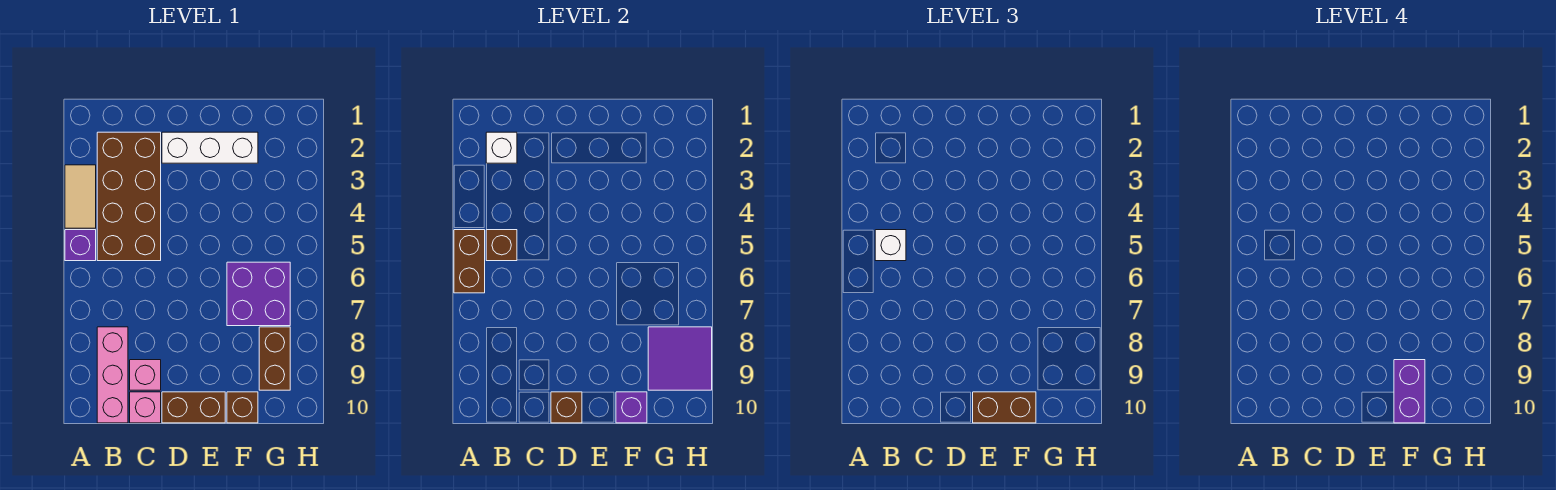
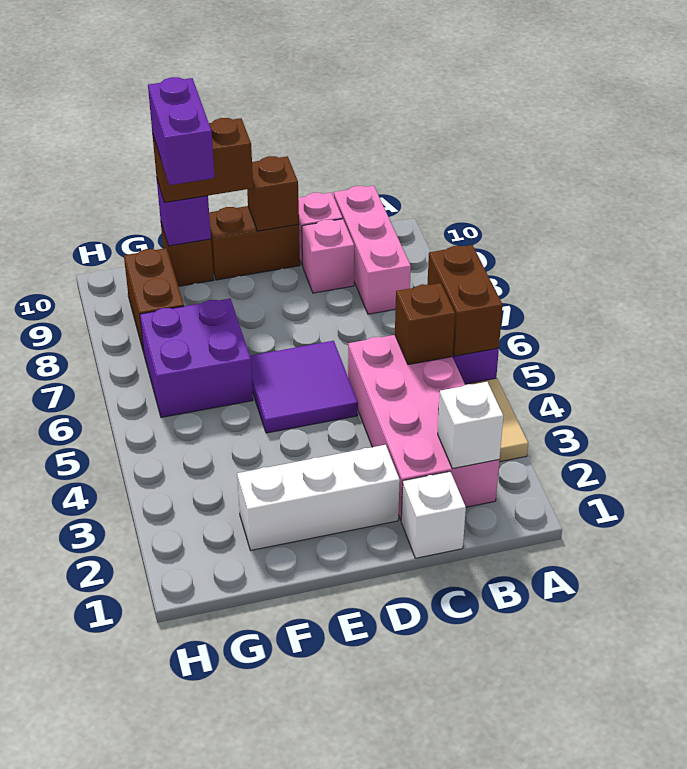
brown brick B2:C5 level 1 -> pink brick B2:C5 level 1
white brick B5 level 3 -> white brick C1 level 1
purple tile G8:H9 level 2 -> purple tile D5:E6 level 1

